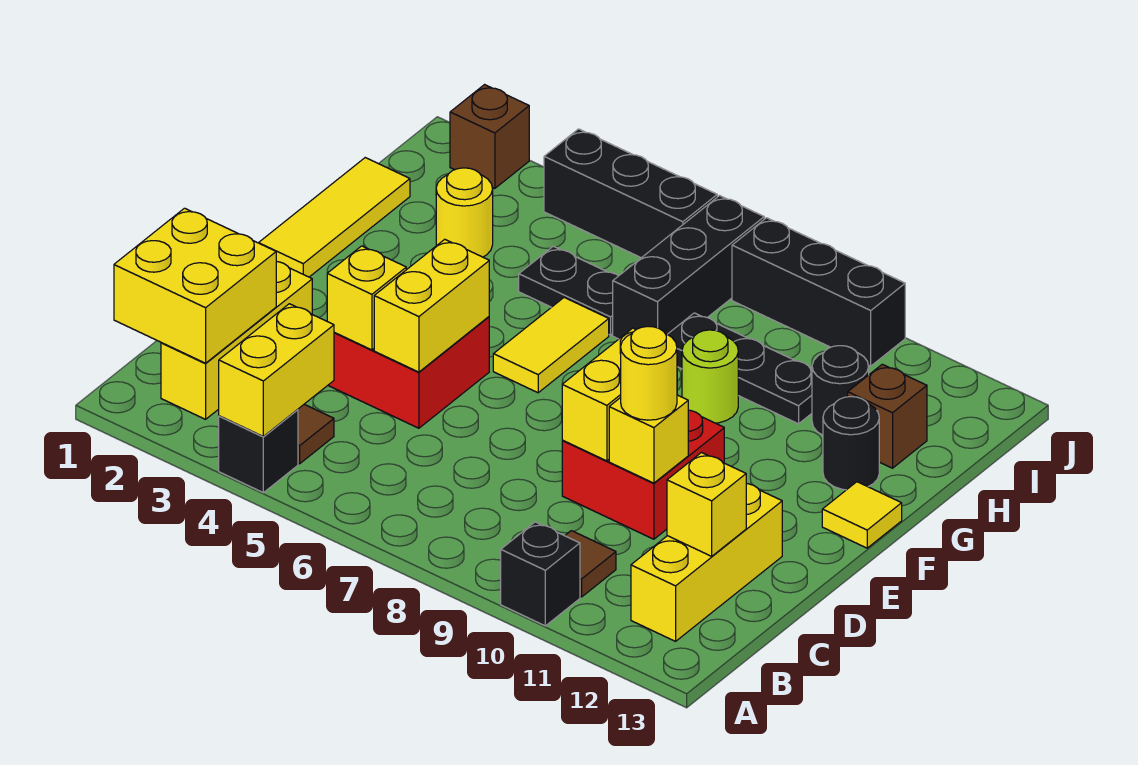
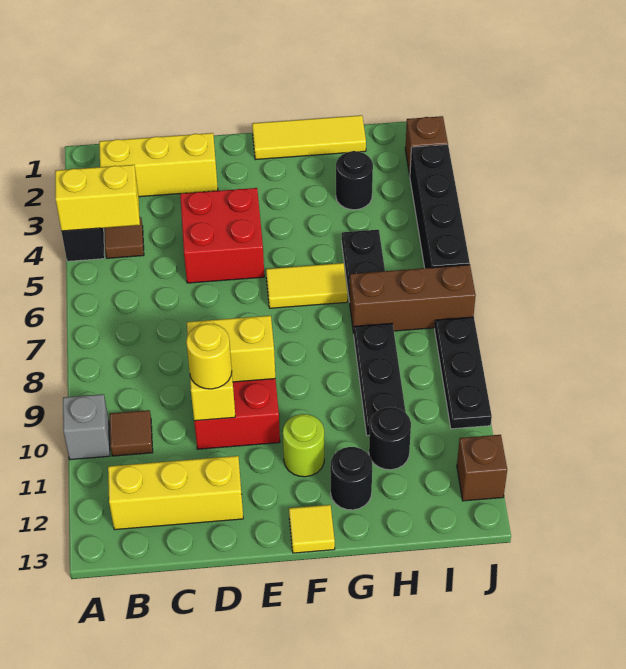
black brick A10 level 1 -> grey brick A10 level 1
yellow brick B1:C2 level 2 -> none
yellow brick C12 level 2 -> none
yellow brick D4 level 2 -> none
yellow brick D5:E5 level 2 -> none
lime round brick G9 level 1 -> lime round brick F11 level 1
yellow round brick H3 level 1 -> black round brick H3 level 1
black brick H7:J7 level 1 -> brown brick H7:J7 level 1
brown brick H12 level 1 -> brown brick J12 level 1
black brick J4:J6 level 1 -> black brick J3:J6 level 1
black brick J8:J10 level 1 -> black plate J8:J10 level 1

